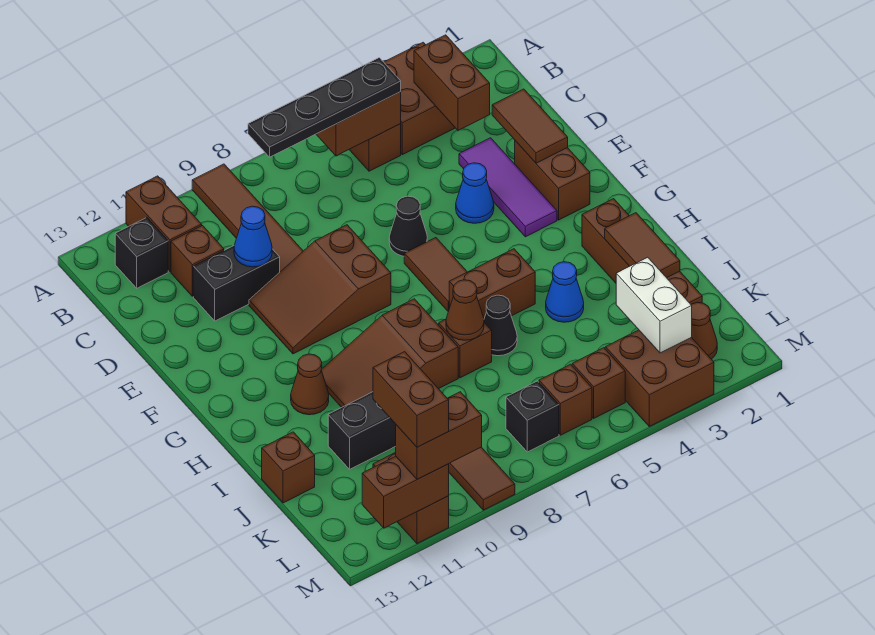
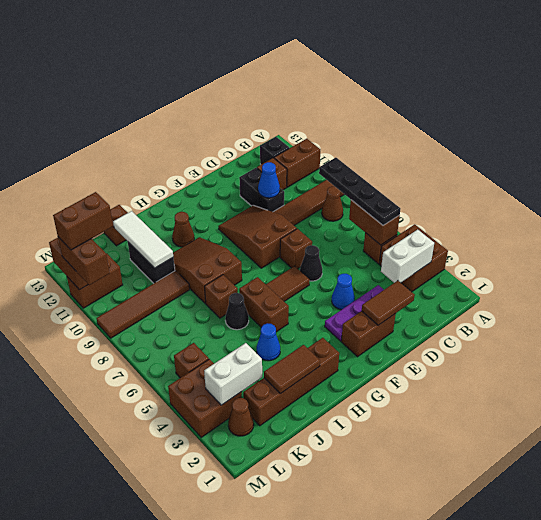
brown brick B3:C3 level 2 -> white brick B3:C3 level 2
purple tile D3:F3 level 1 -> purple plate D3:F3 level 1
brown cone I7 level 2 -> brown cone B8 level 1
none -> white tile J10:J12 level 2
brown brick L6 level 1 -> brown brick E7 level 1
black brick L7 level 1 -> none

